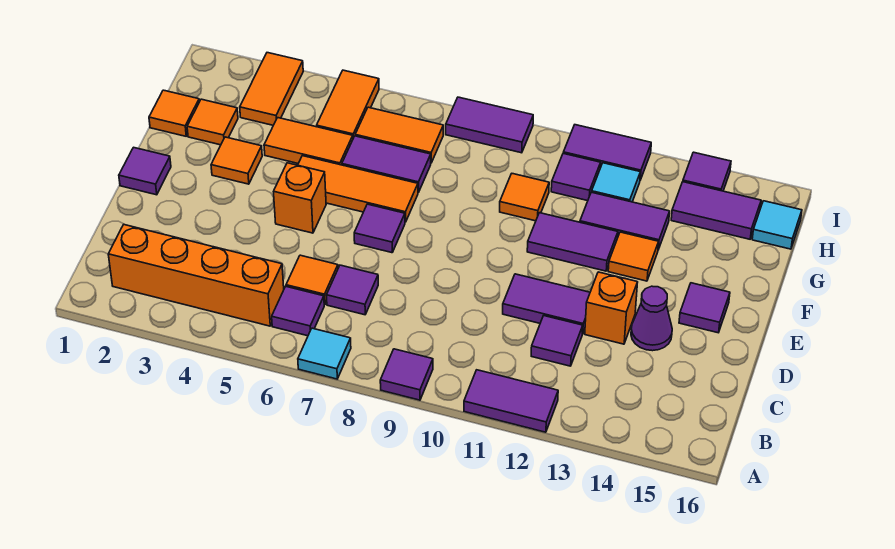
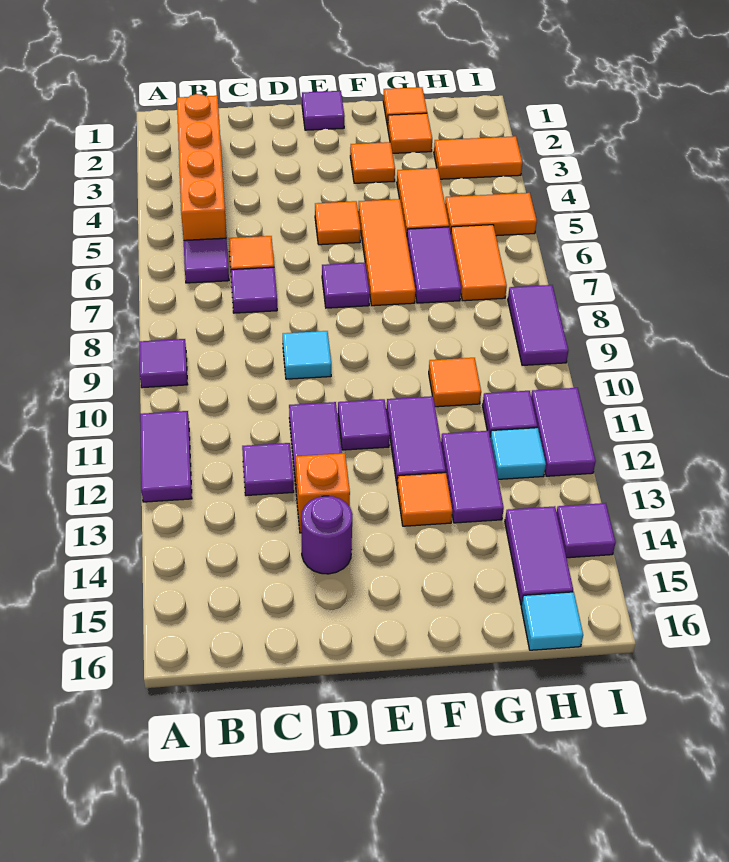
cyan tile A7 level 1 -> cyan tile D9 level 1
purple cone D14 level 1 -> purple round brick D14 level 1
orange brick E5 level 1 -> orange tile E5 level 1
purple tile E15 level 1 -> purple tile E11 level 1

